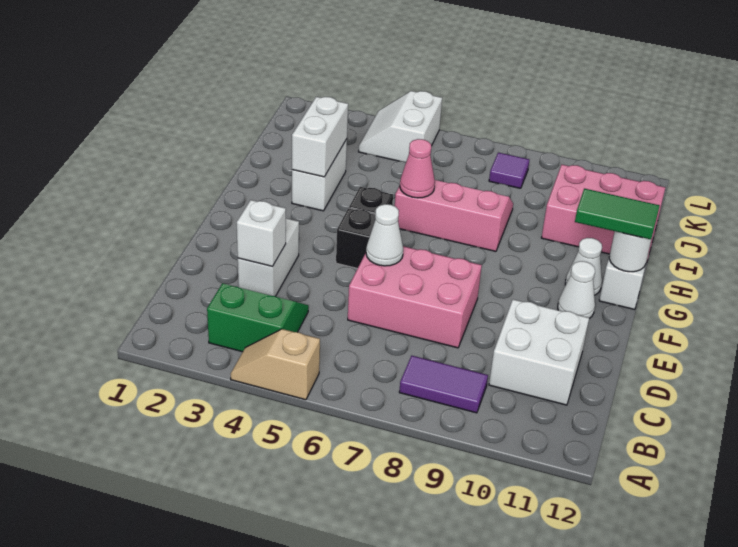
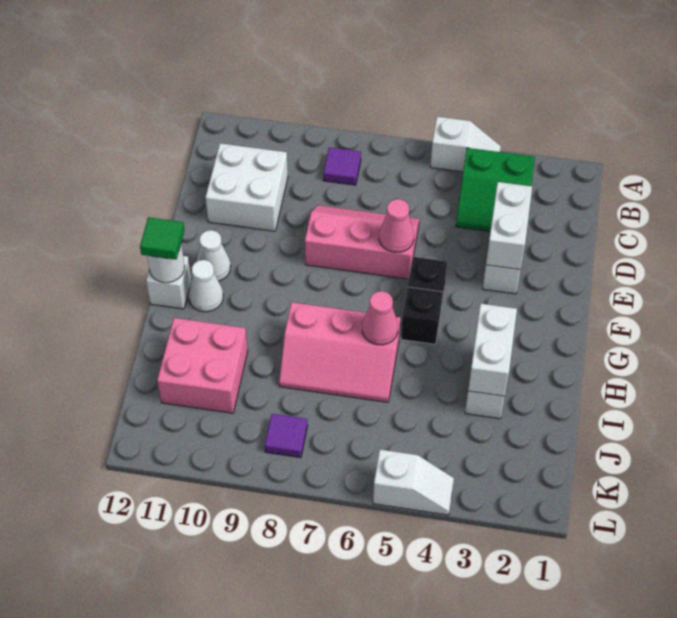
tan slope A4:A5 level 1 top 5 -> white slope A4:A5 level 1 top 5
purple tile B8:B9 level 1 -> purple tile B8 level 1
white brick D3 level 2 -> white brick D3:E3 level 2
pink brick D6:E8 level 1 -> pink slope D6:E8 level 1 top E
white cone E6 level 2 -> pink cone E6 level 2
green tile G11:G12 level 3 -> green tile G12 level 3
pink brick I10:J12 level 1 -> pink brick I10:J11 level 1
white slope K4:L5 level 1 top 5 -> white slope L4:L5 level 1 top 5

